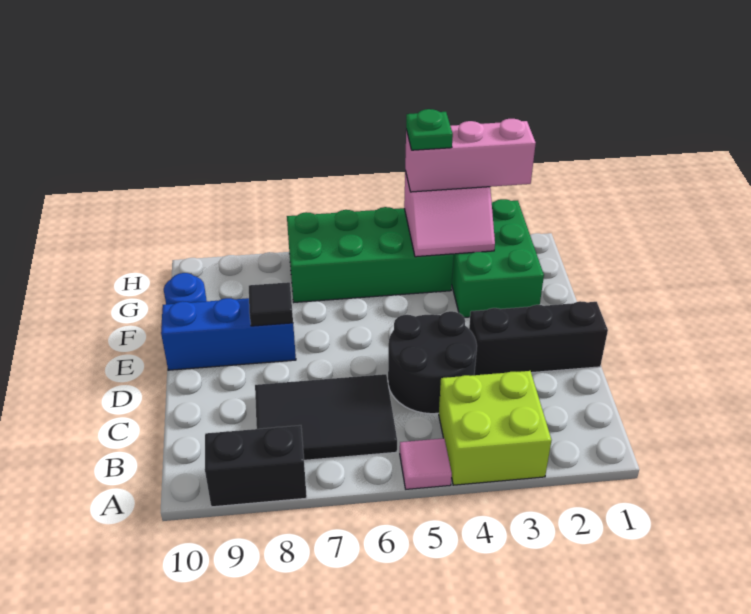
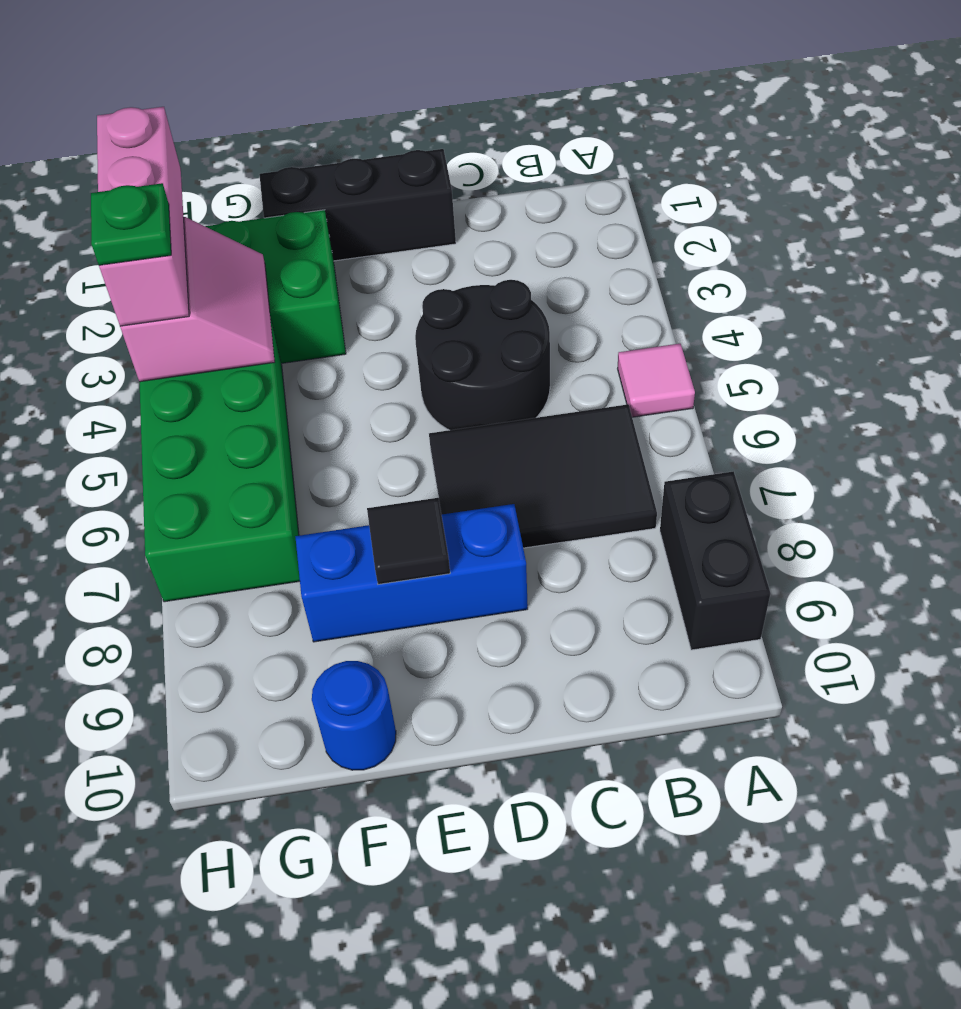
lime brick A3:B4 level 1 -> none
black tile B6:C8 level 1 -> black tile B6:D7 level 1
black brick D1:D3 level 1 -> black brick D1:F1 level 1
blue brick E8:E10 level 1 -> blue brick D8:F8 level 1

